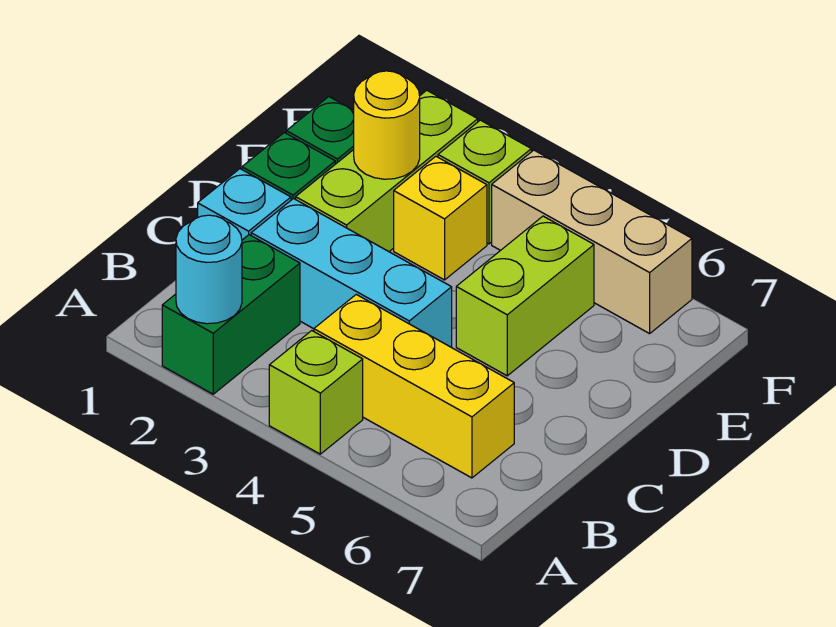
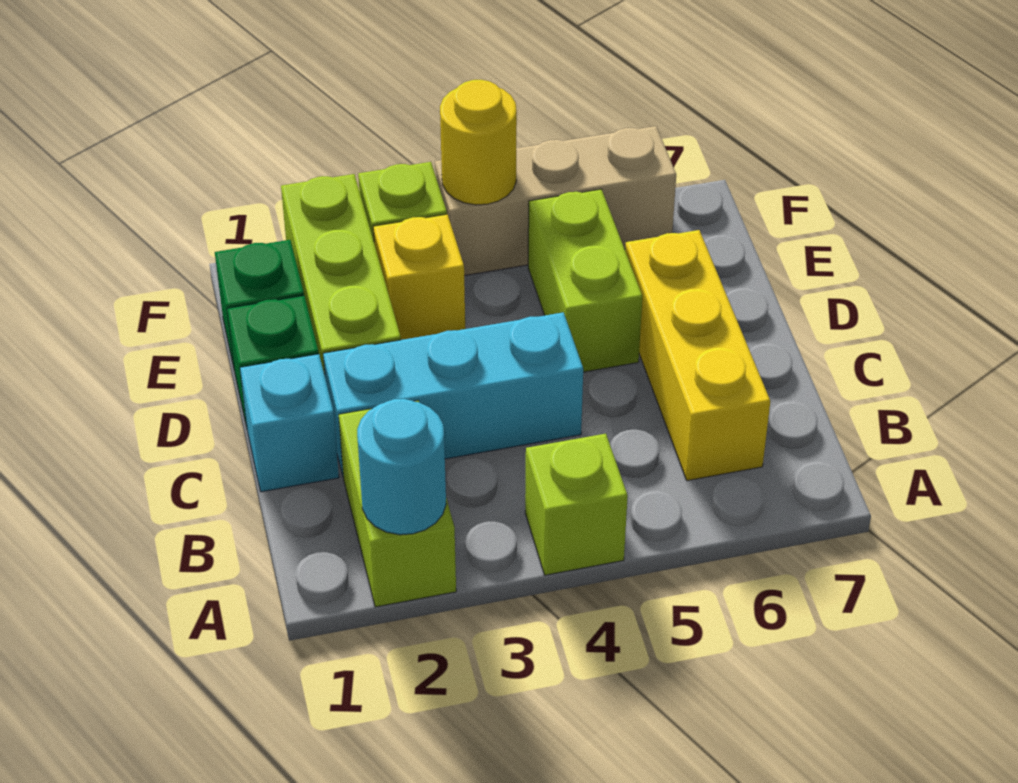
green brick A2:B2 level 1 -> lime brick A2:B2 level 1
yellow brick B4:B6 level 1 -> yellow brick B6:D6 level 1
yellow round brick E2 level 2 -> yellow round brick F4 level 2

